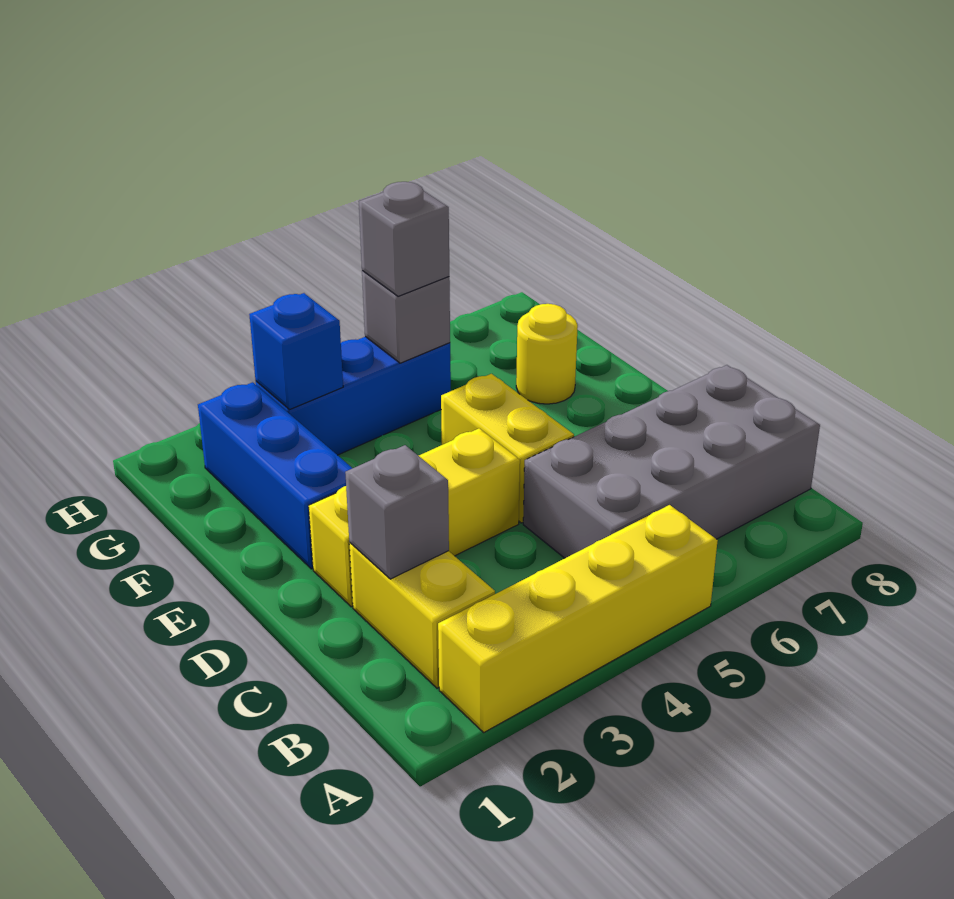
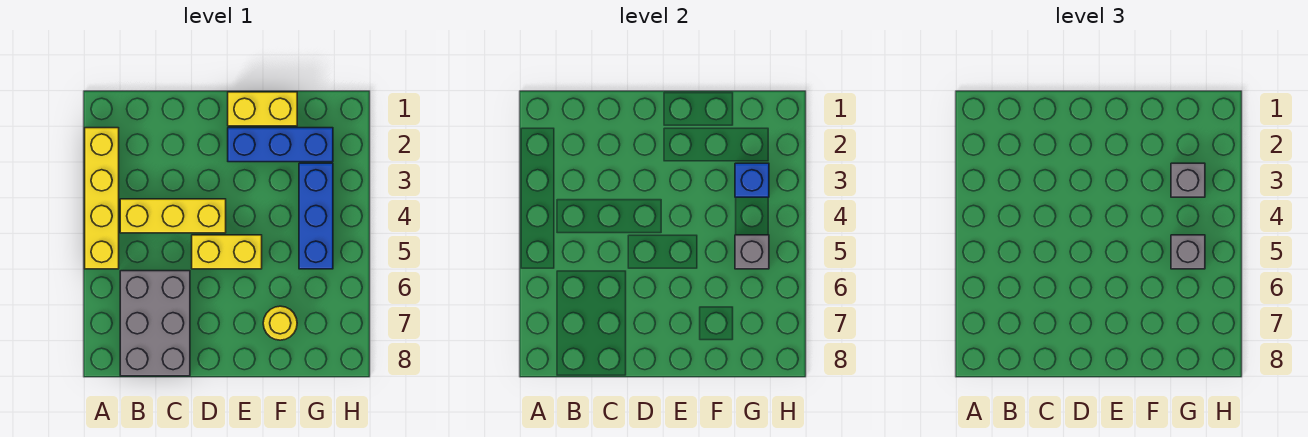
yellow brick B2:C2 level 1 -> yellow brick E1:F1 level 1
grey brick B5:C8 level 1 -> grey brick B6:C8 level 1
grey brick C2 level 2 -> grey brick G3 level 3
yellow brick D2:D4 level 1 -> yellow brick B4:D4 level 1

